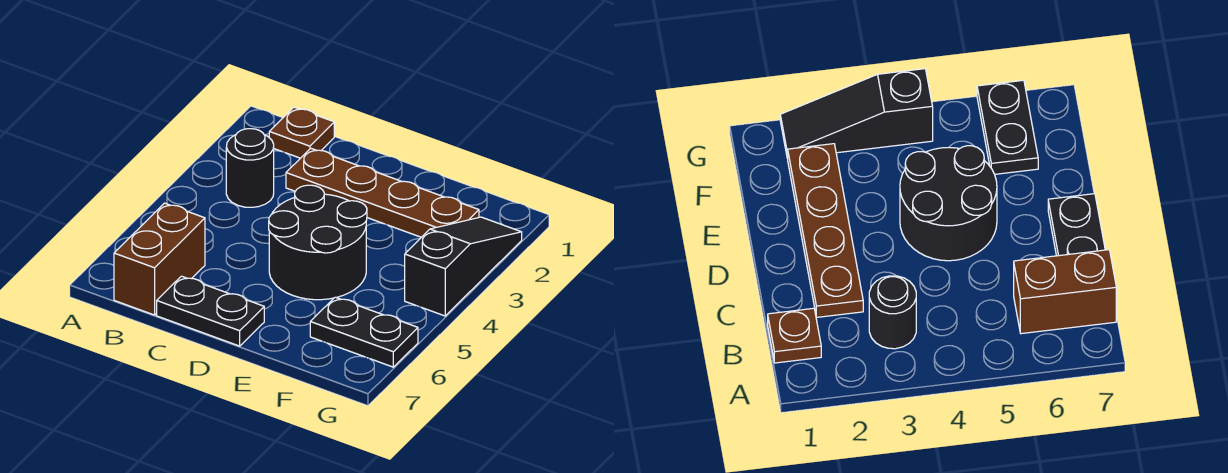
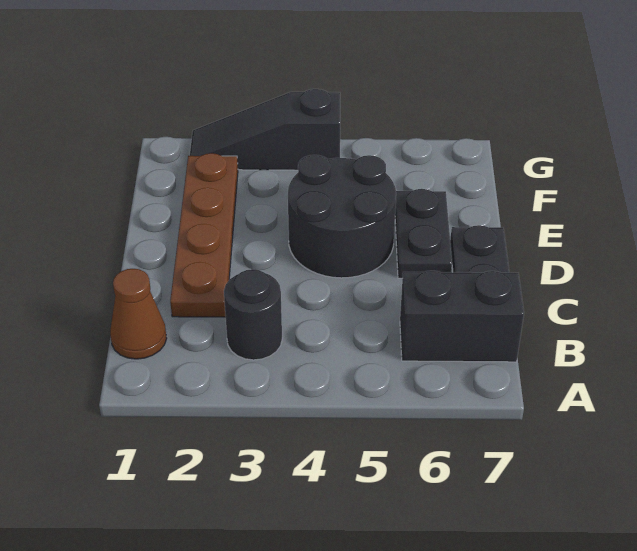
brown plate B1 level 1 -> brown cone B1 level 1
brown brick B6:B7 level 1 -> black brick B6:B7 level 1
black plate F6:G6 level 1 -> black plate D6:E6 level 1

